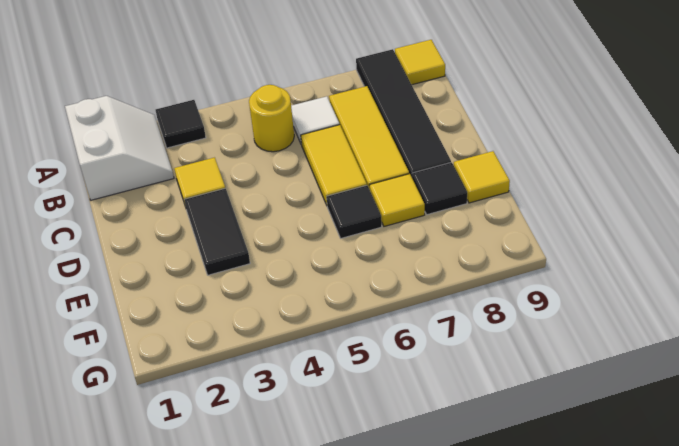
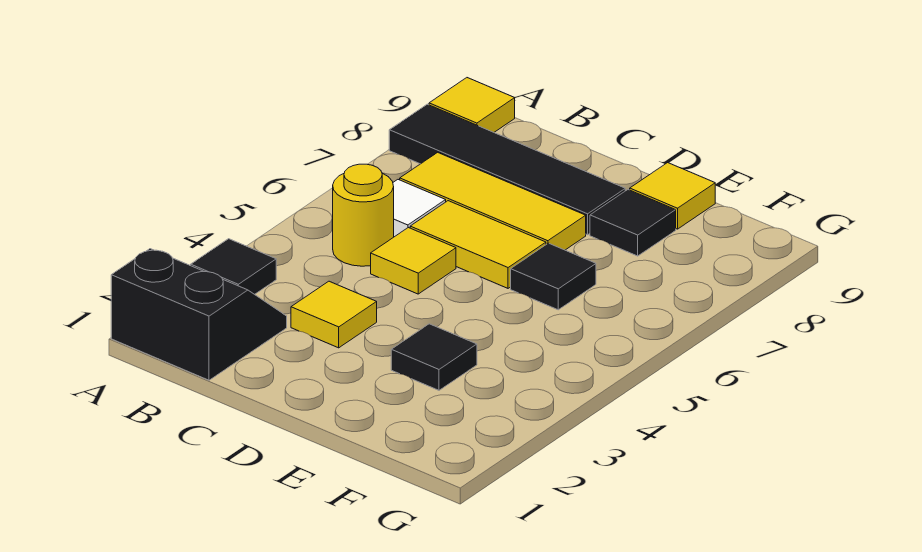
white slope A1:B2 level 1 top 1 -> black slope A1:B2 level 1 top 1
black tile D3:E3 level 1 -> black tile E3 level 1
yellow tile E7 level 1 -> yellow tile C5 level 1

